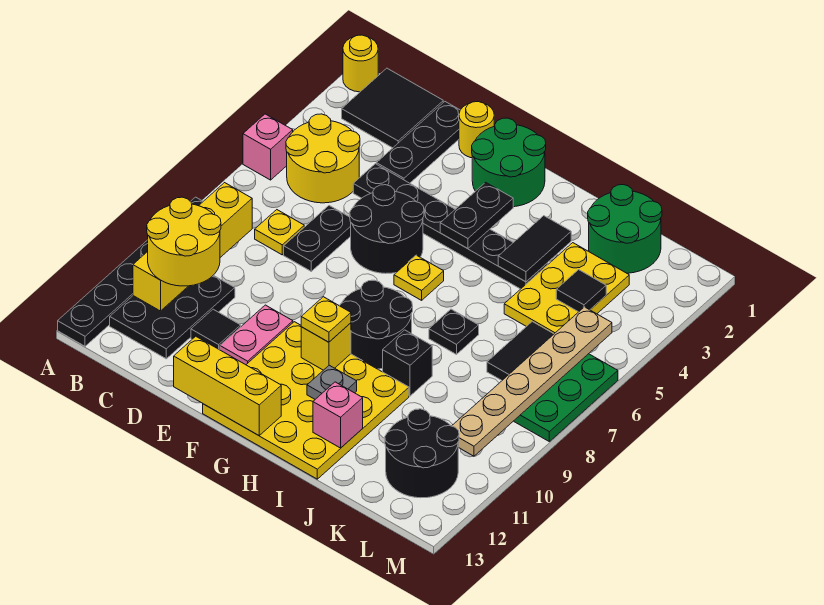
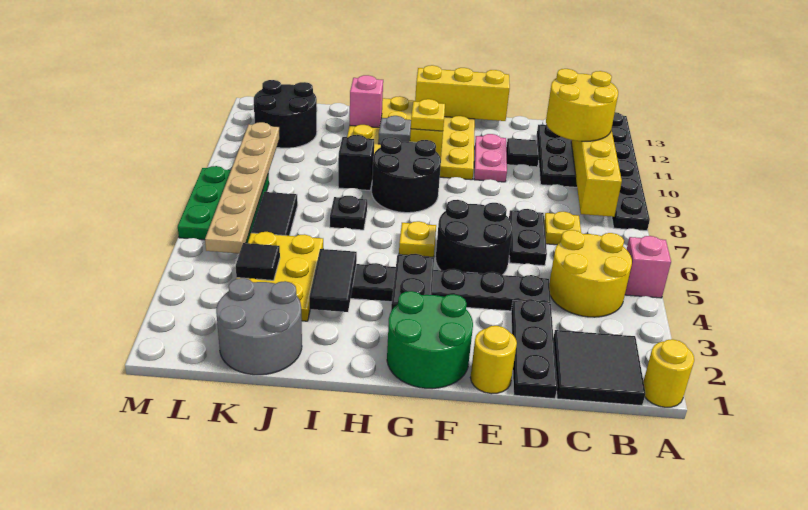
green round brick J1:K2 level 1 -> grey round brick J1:K2 level 1

